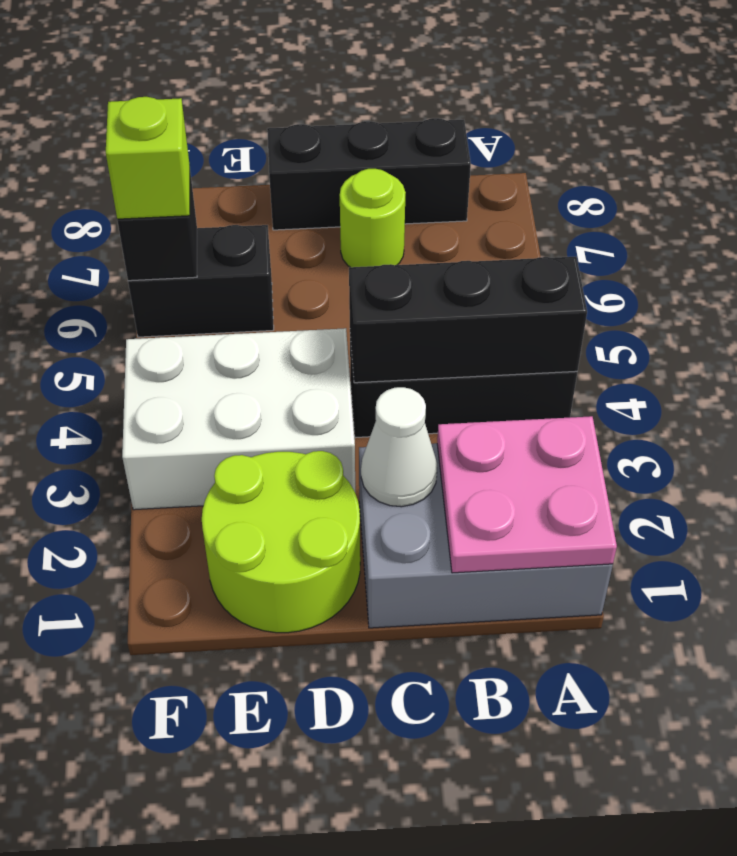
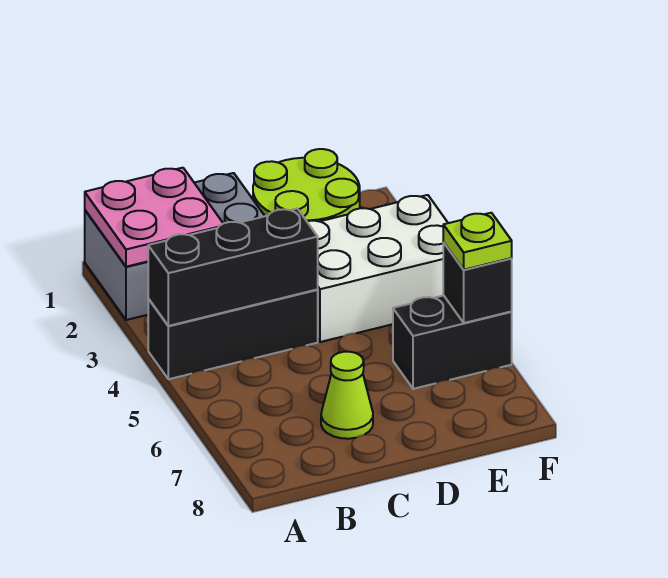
black brick B8:D8 level 1 -> none
white cone C2 level 2 -> none
lime round brick C7 level 1 -> lime cone C7 level 1
lime brick F6 level 3 -> lime plate F6 level 3

